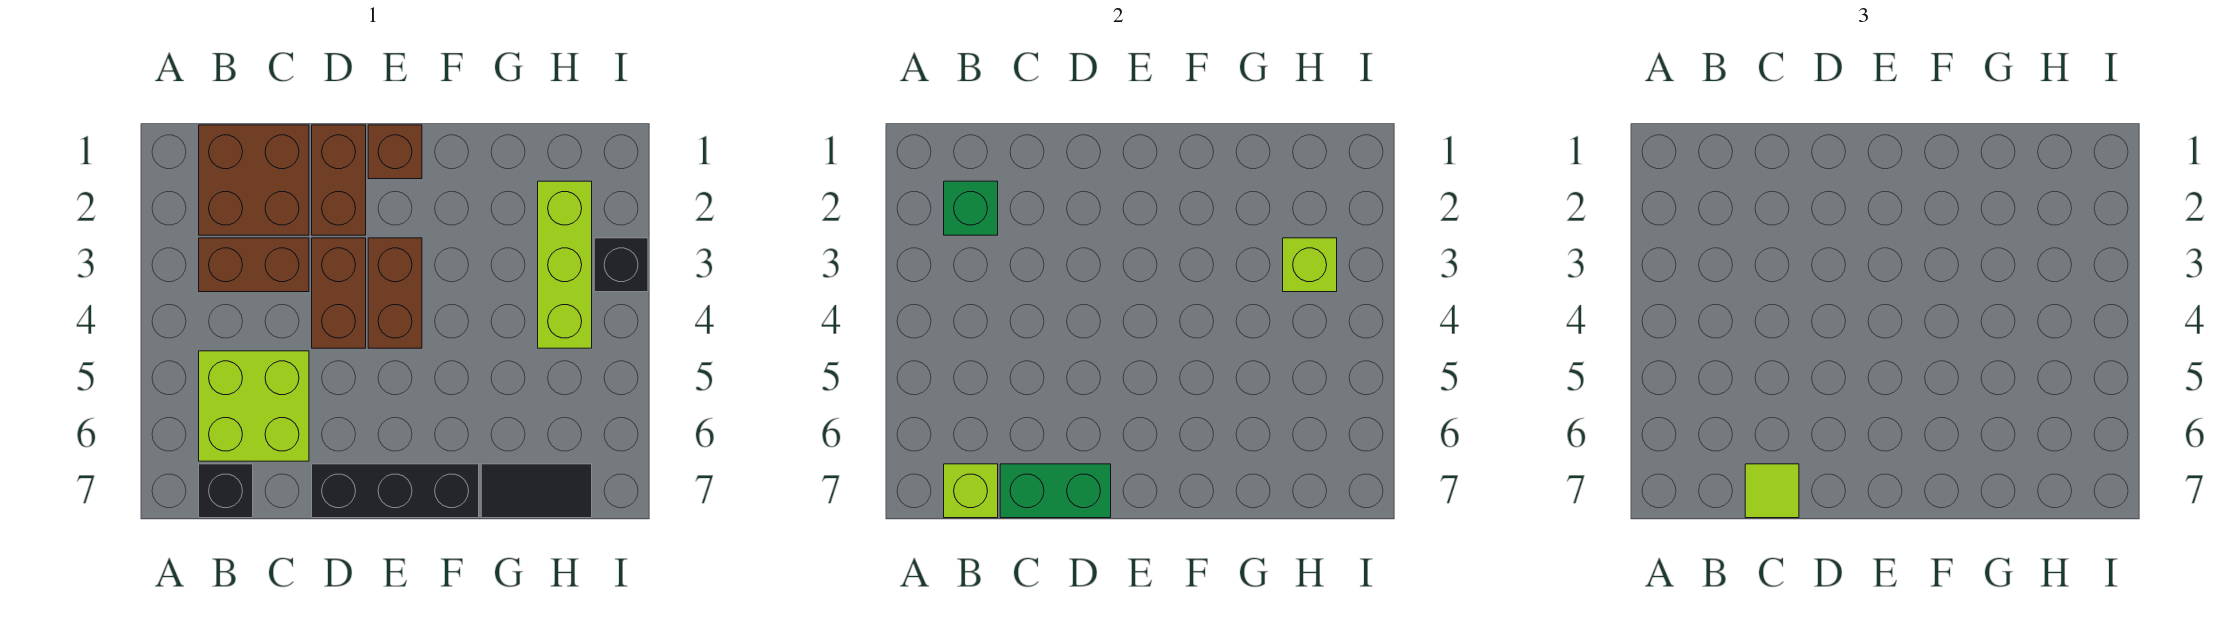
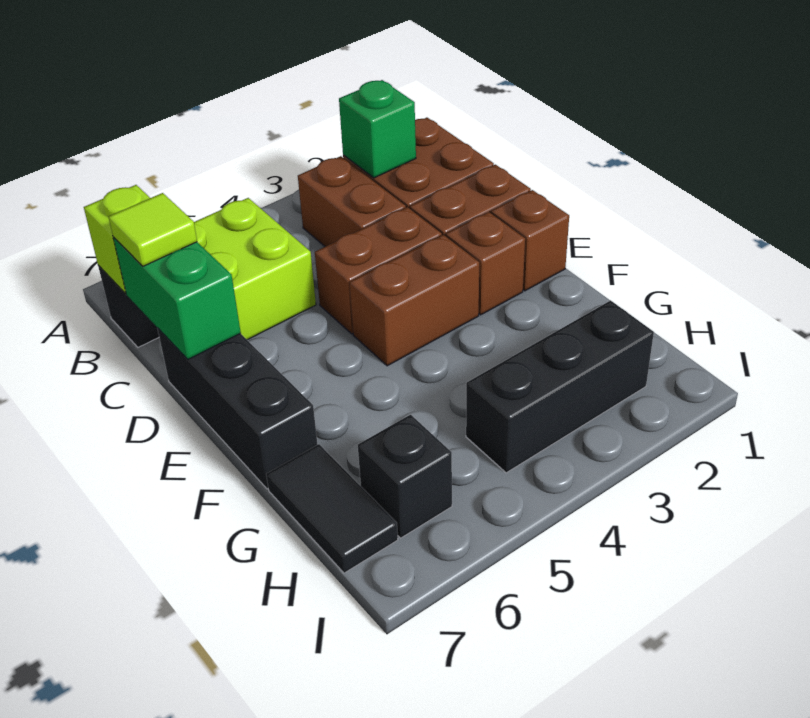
none -> brown brick E2 level 1
lime brick H2:H4 level 1 -> black brick H2:H4 level 1
lime brick H3 level 2 -> none
black brick I3 level 1 -> black brick H6 level 1

